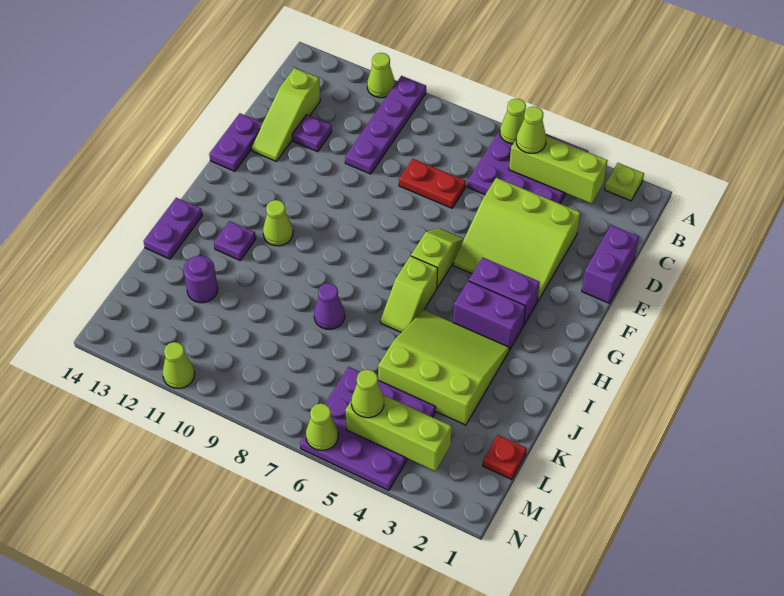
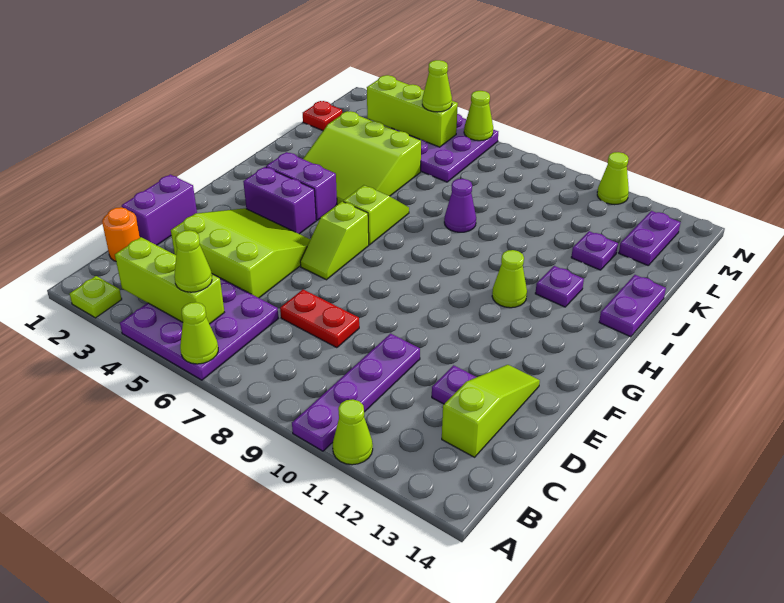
none -> orange round brick C1 level 1
purple plate E14:F14 level 1 -> purple plate L13:M13 level 1
purple round brick K12 level 1 -> purple plate K12 level 1

